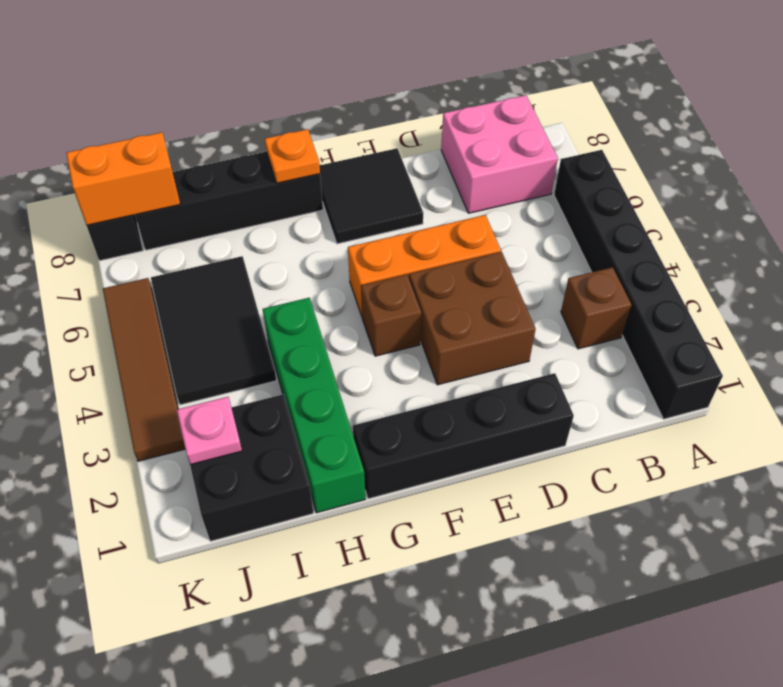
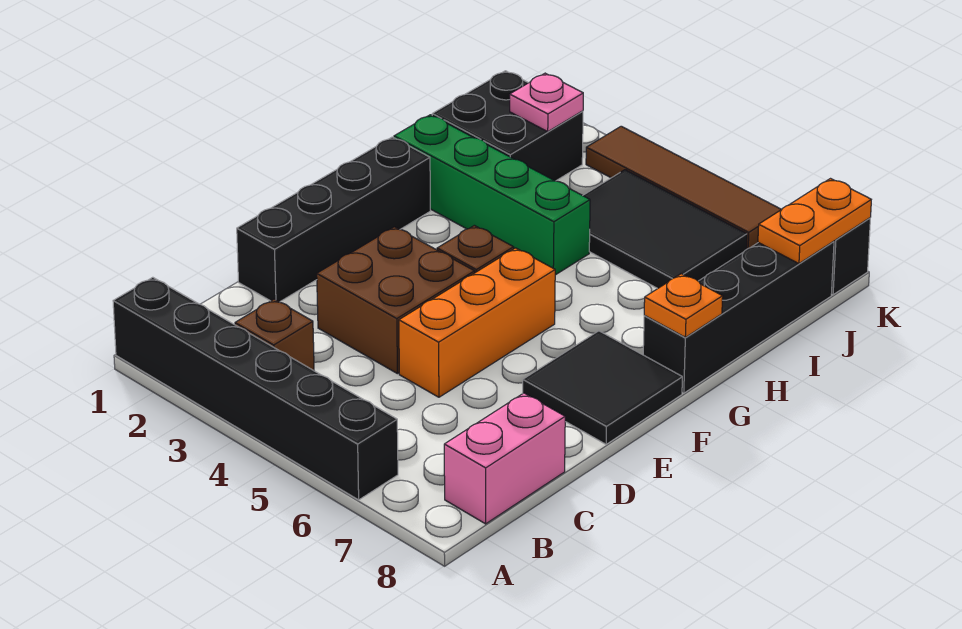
pink brick B7:C8 level 1 -> pink brick B8:C8 level 1
orange brick J8:K8 level 2 -> orange plate J8:K8 level 2

